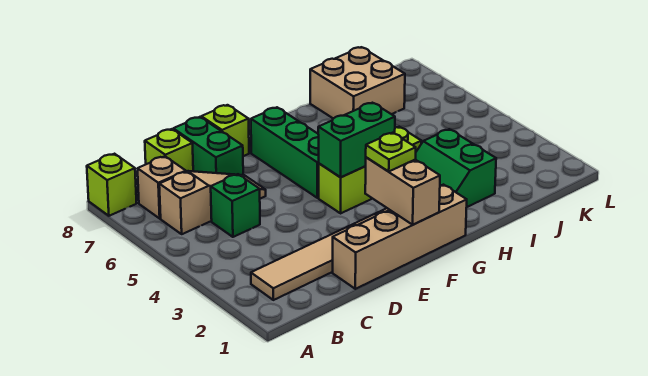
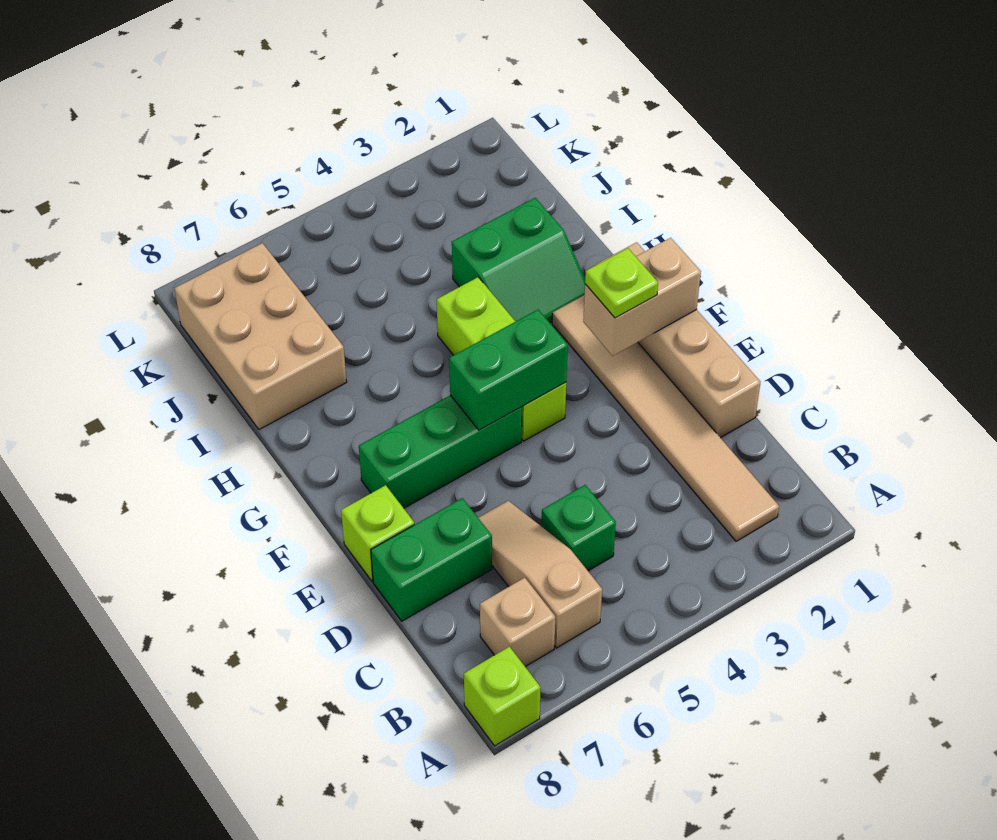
lime brick C8 level 1 -> none
green brick F4:G4 level 2 -> green brick F4:F5 level 2
tan brick I7:J8 level 1 -> tan brick I7:K8 level 1

